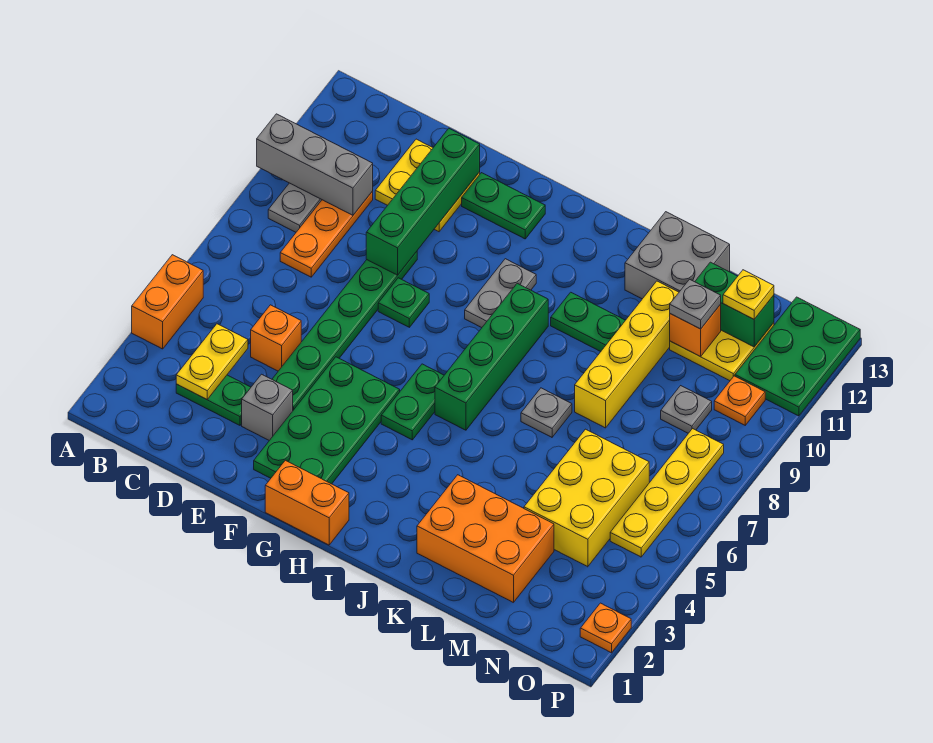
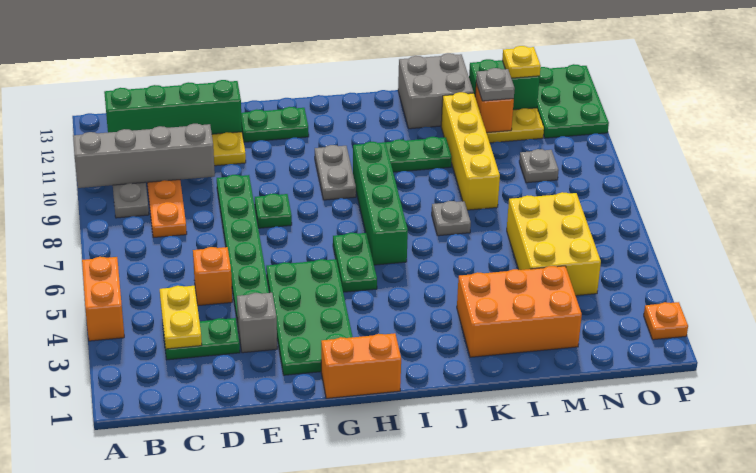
grey brick A10:C10 level 2 -> grey brick A10:D10 level 2
green brick E9:E12 level 2 -> green brick B12:E12 level 2
yellow plate O5:O8 level 1 -> none
orange plate O10 level 1 -> none

